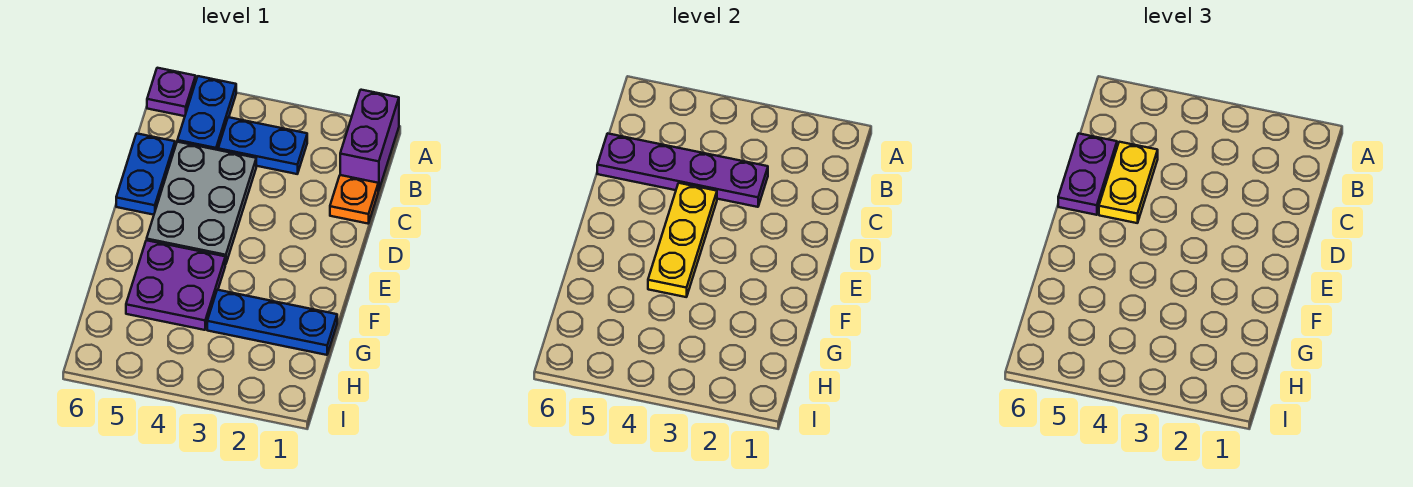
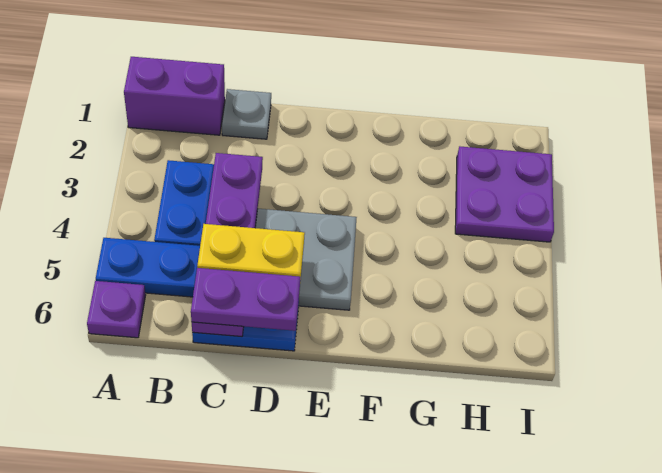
orange plate C1 level 1 -> grey plate C1 level 1
yellow plate D4:F4 level 2 -> none
purple plate F4:G5 level 1 -> purple plate H2:I3 level 1
blue plate G1:G3 level 1 -> none

